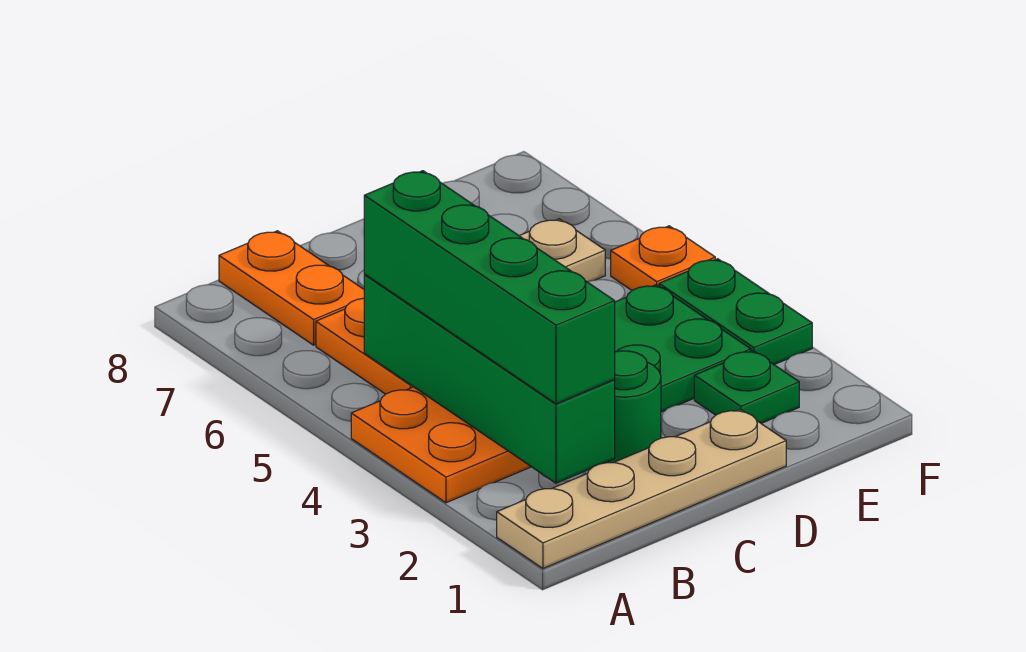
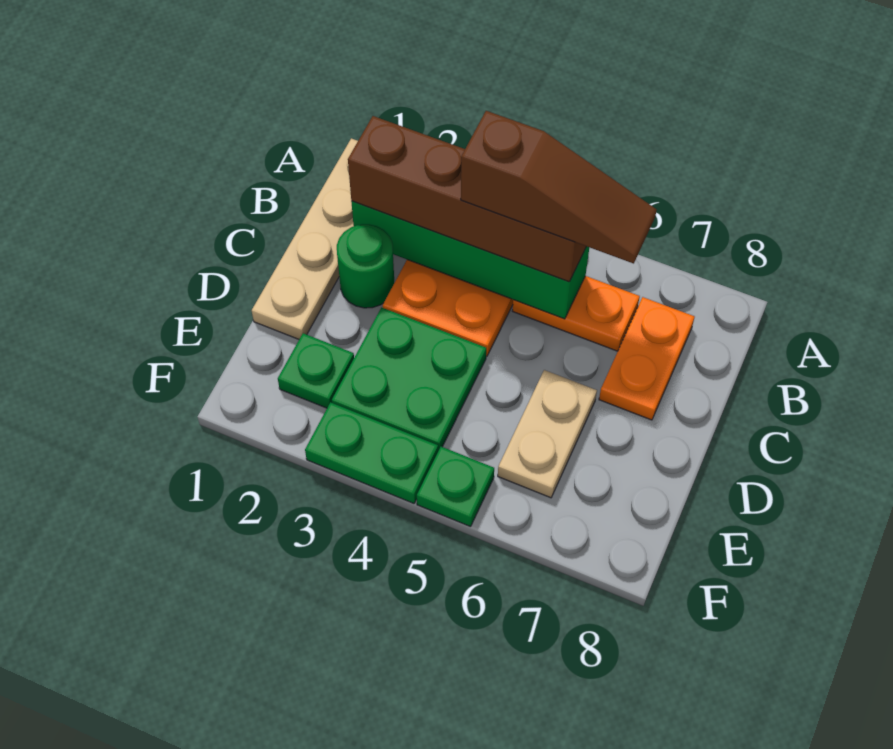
green brick B2:B5 level 3 -> brown brick B2:B5 level 3
none -> brown slope B4:B6 level 4 top 4
orange plate B7:B8 level 1 -> orange plate B7:C7 level 1
orange plate F5 level 1 -> green plate F5 level 1

